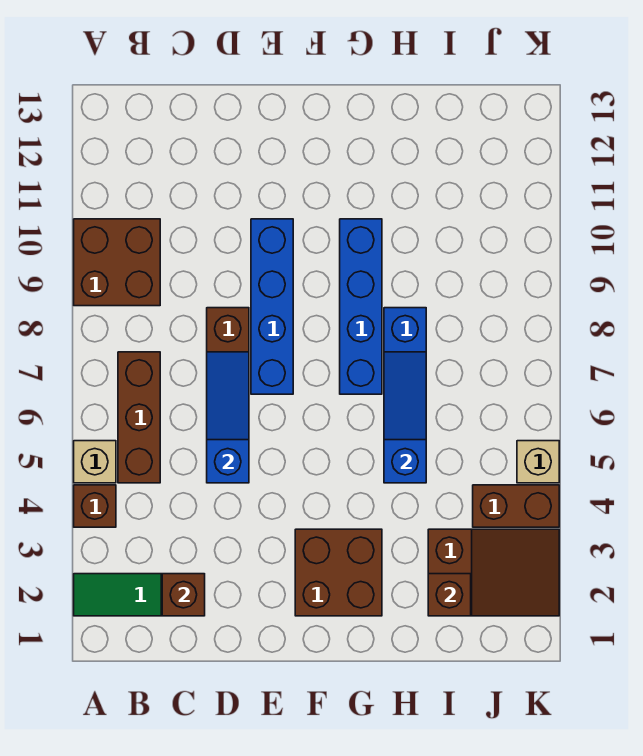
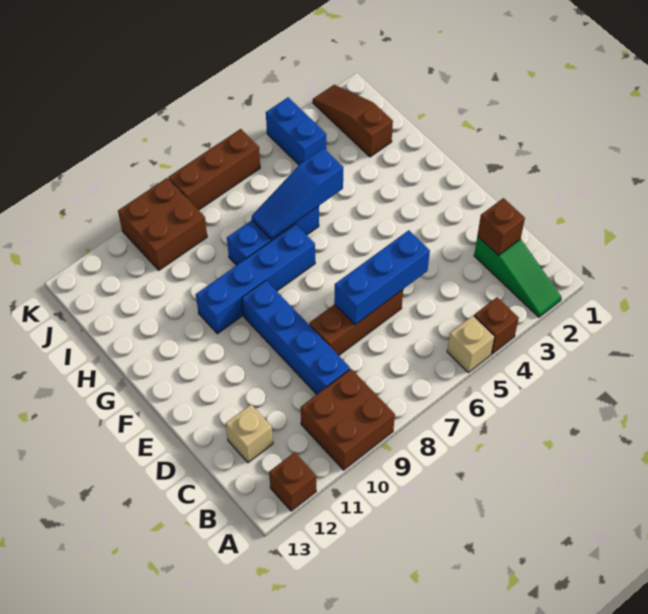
brown brick B5:B7 level 1 -> brown brick K6:K8 level 1
blue slope D5:D7 level 2 top 5 -> blue brick D5:D7 level 2
blue brick E7:E10 level 1 -> blue brick C9:F9 level 1
brown brick F2:G3 level 1 -> brown brick J9:K10 level 1
brown slope I2:K3 level 1 top I -> brown slope I2:K2 level 1 top I
brown brick I2 level 2 -> brown brick A12 level 1
brown brick J4:K4 level 1 -> blue brick J4:K4 level 1
tan brick K5 level 1 -> tan brick C12 level 1

